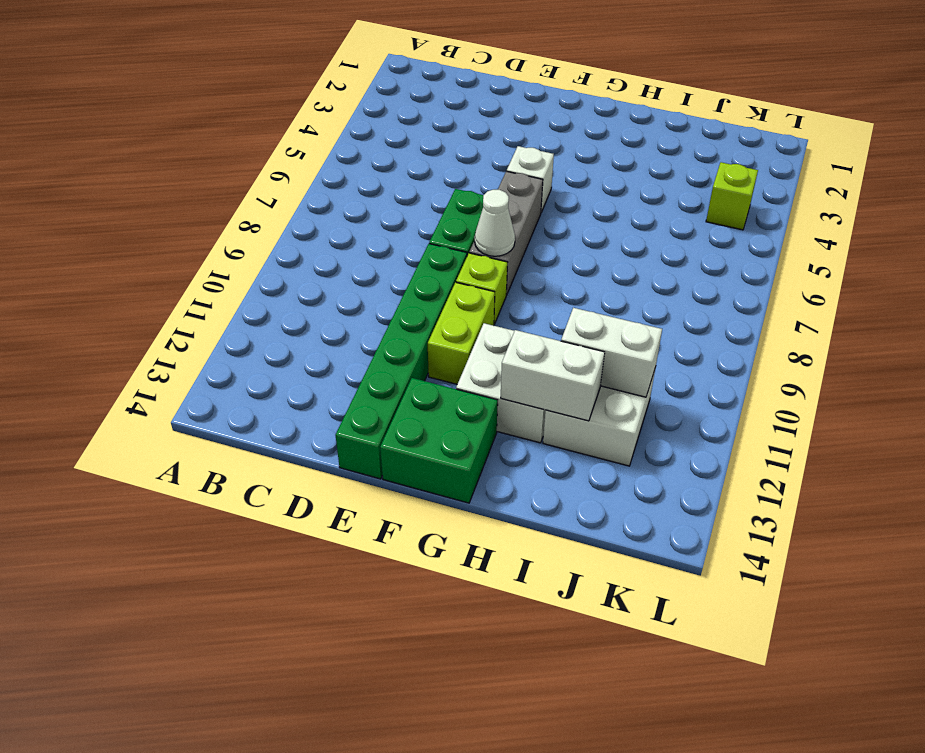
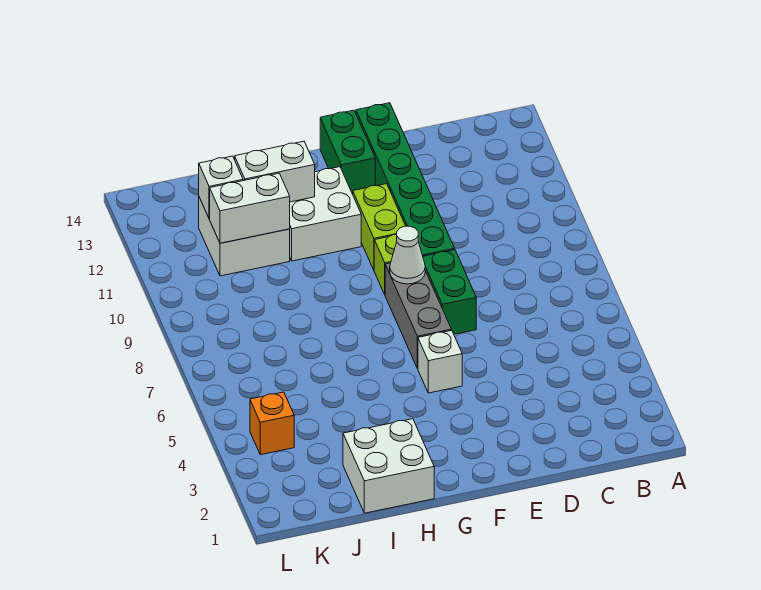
green brick F13:G14 level 1 -> green brick F13:F14 level 1
none -> white brick H1:I2 level 1
none -> white brick J12 level 2
lime brick K4 level 1 -> orange brick K4 level 1

